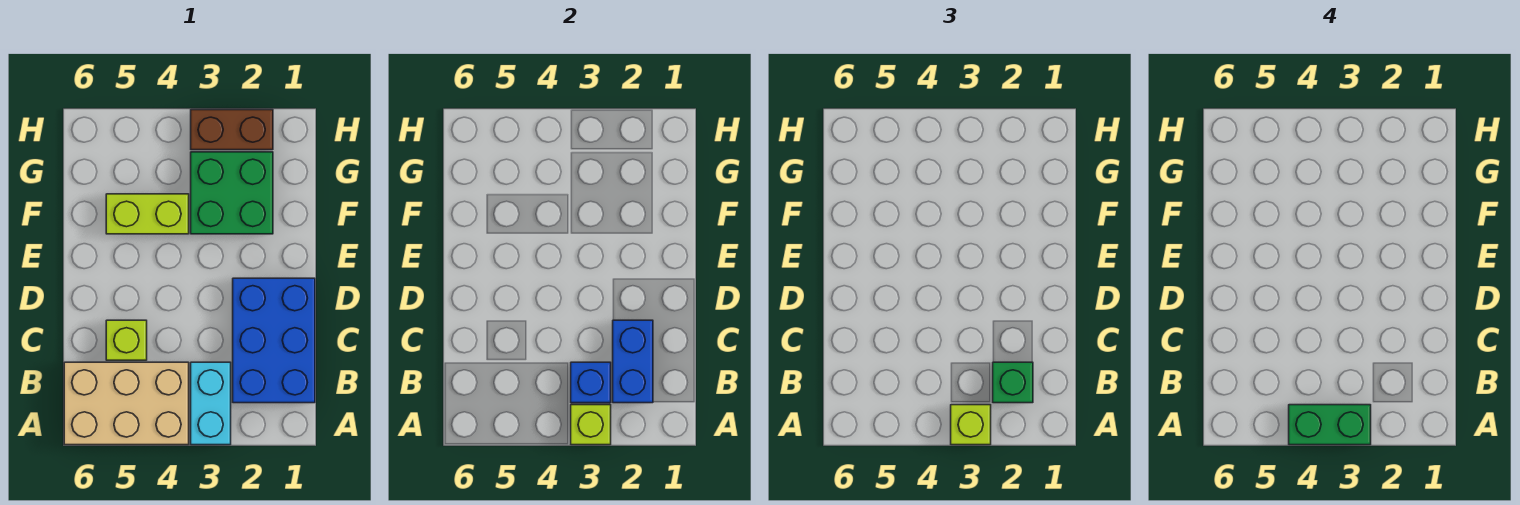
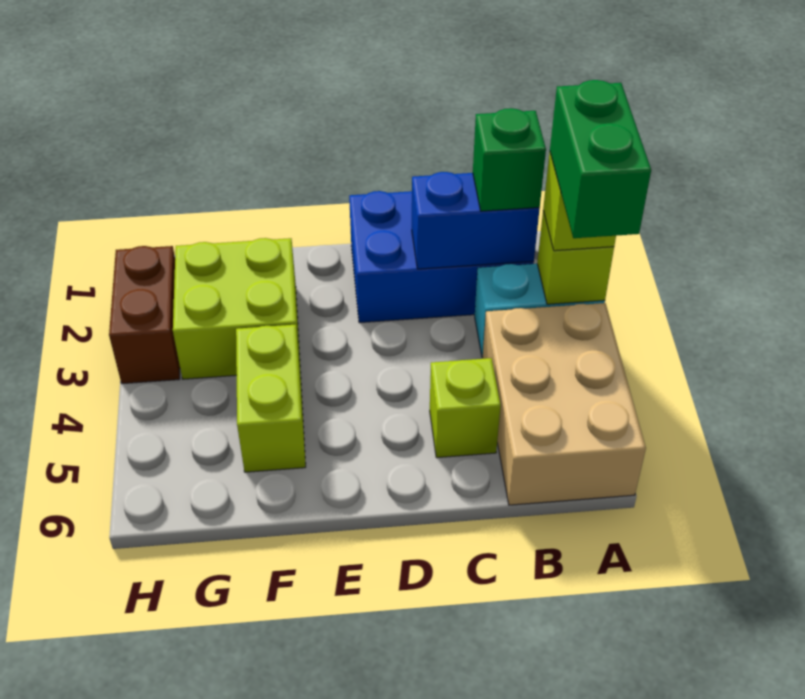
blue brick B3 level 2 -> none
green brick F2:G3 level 1 -> lime brick F2:G3 level 1

